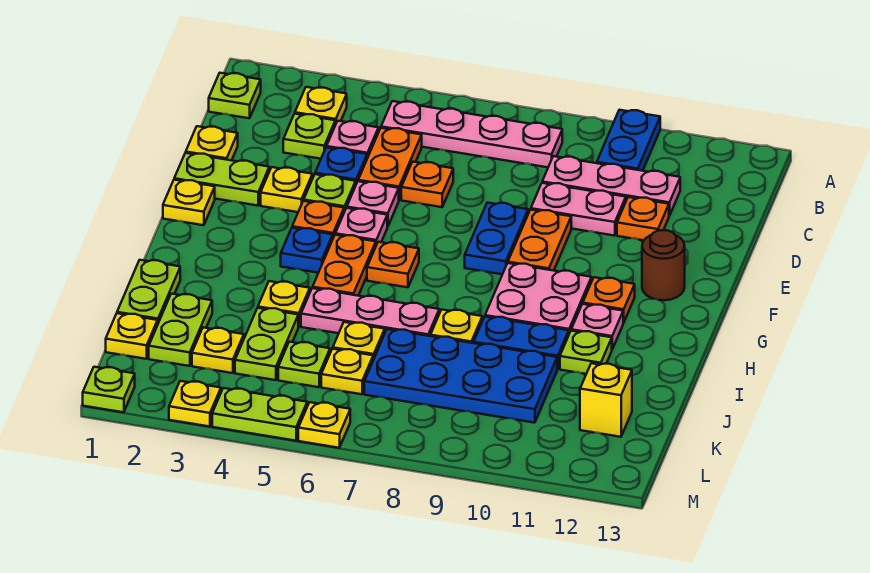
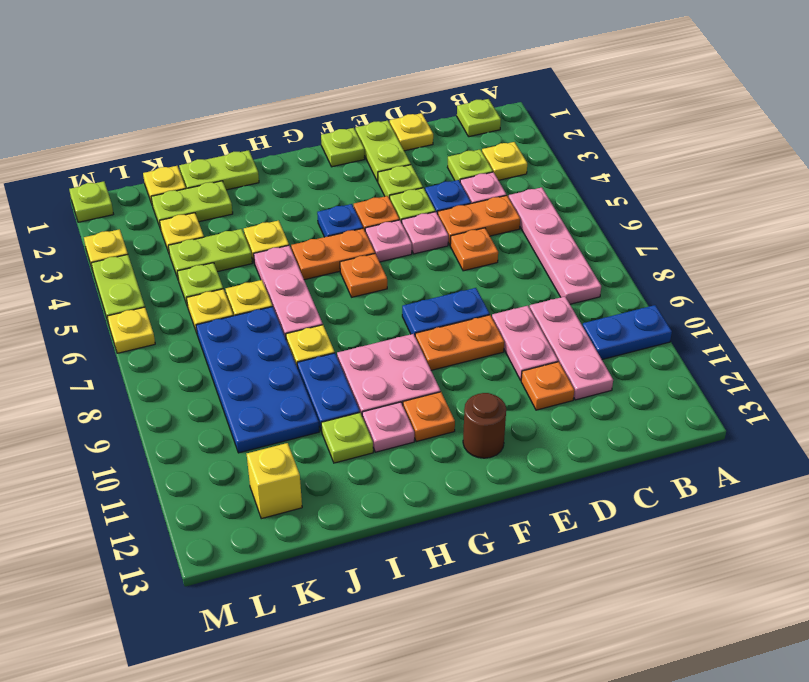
yellow plate E3 level 1 -> lime plate E3 level 1
yellow plate F1 level 1 -> lime plate F1 level 1

